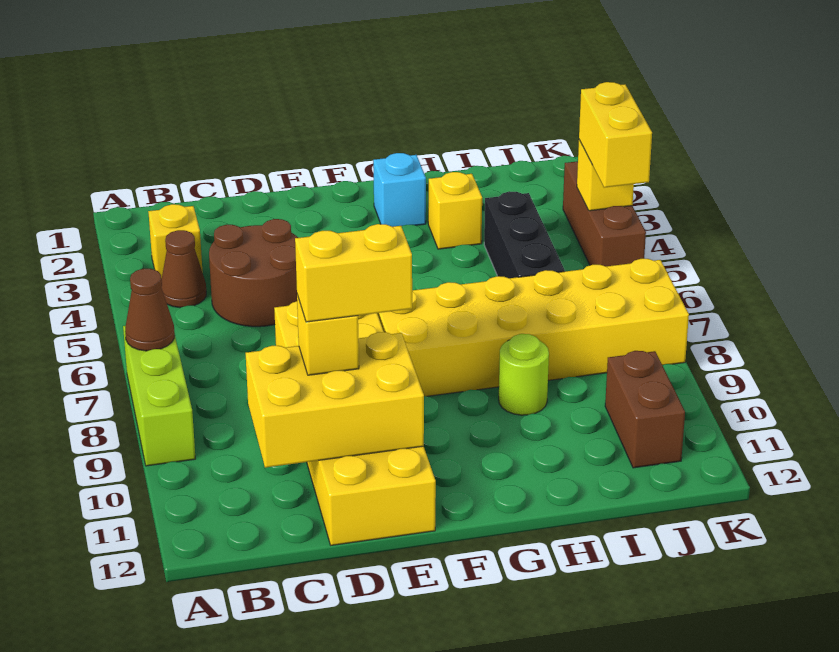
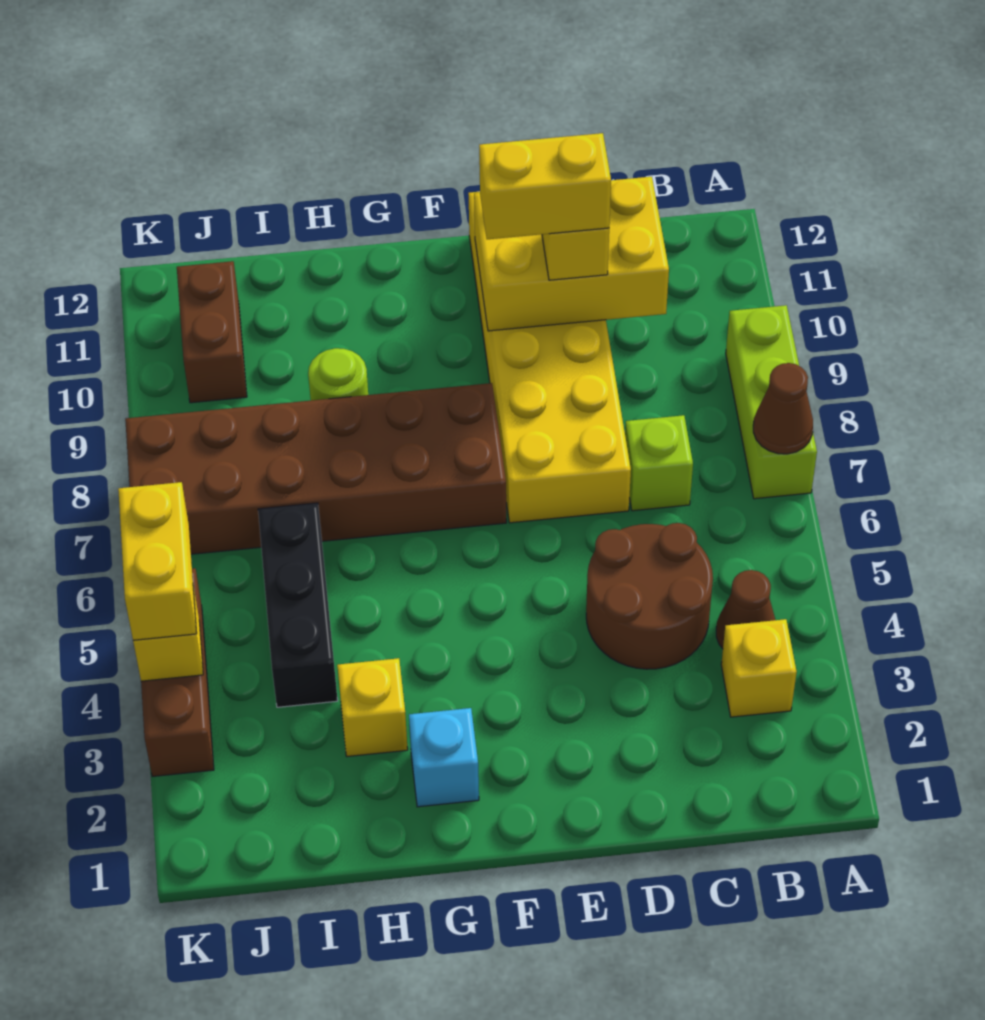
none -> lime brick C7 level 1
yellow brick F7:K8 level 1 -> brown brick F7:K8 level 1

